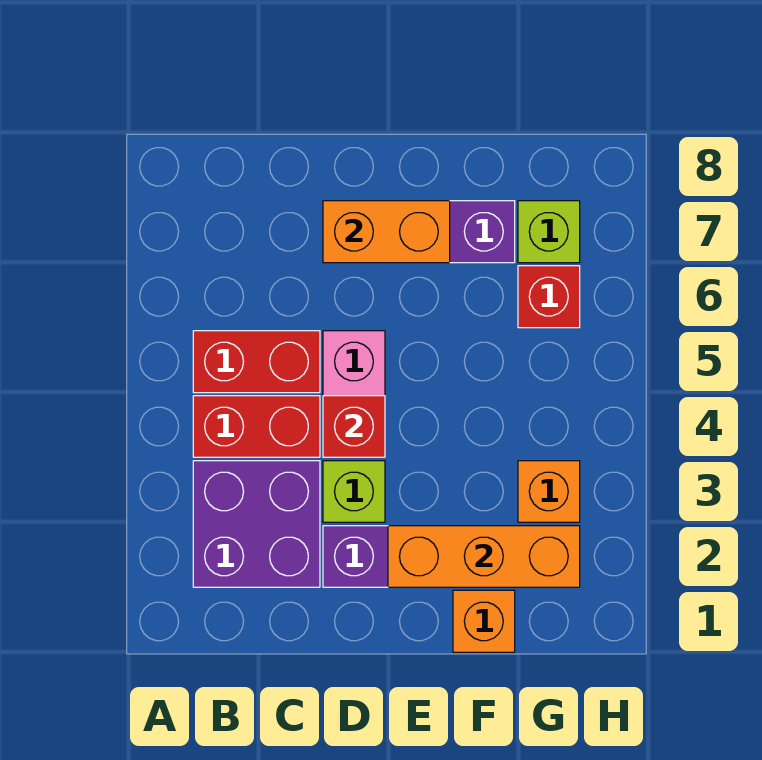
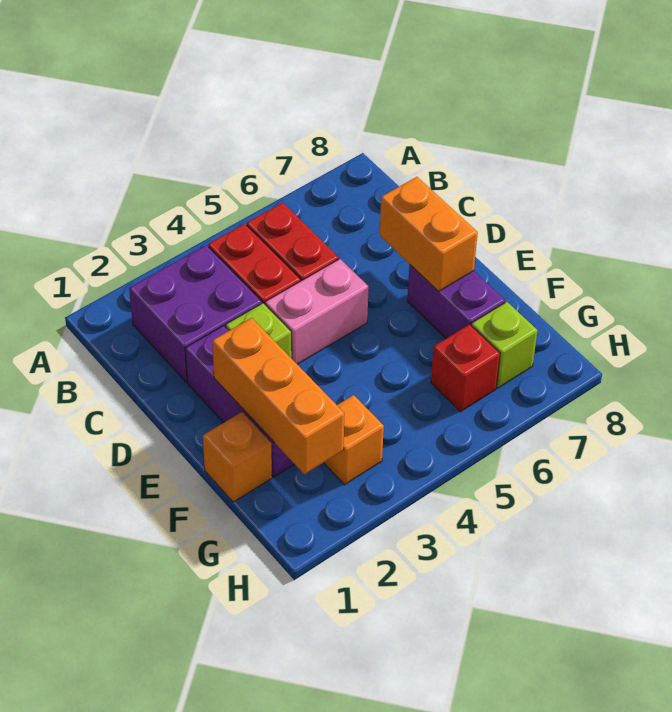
red brick D4 level 2 -> none

